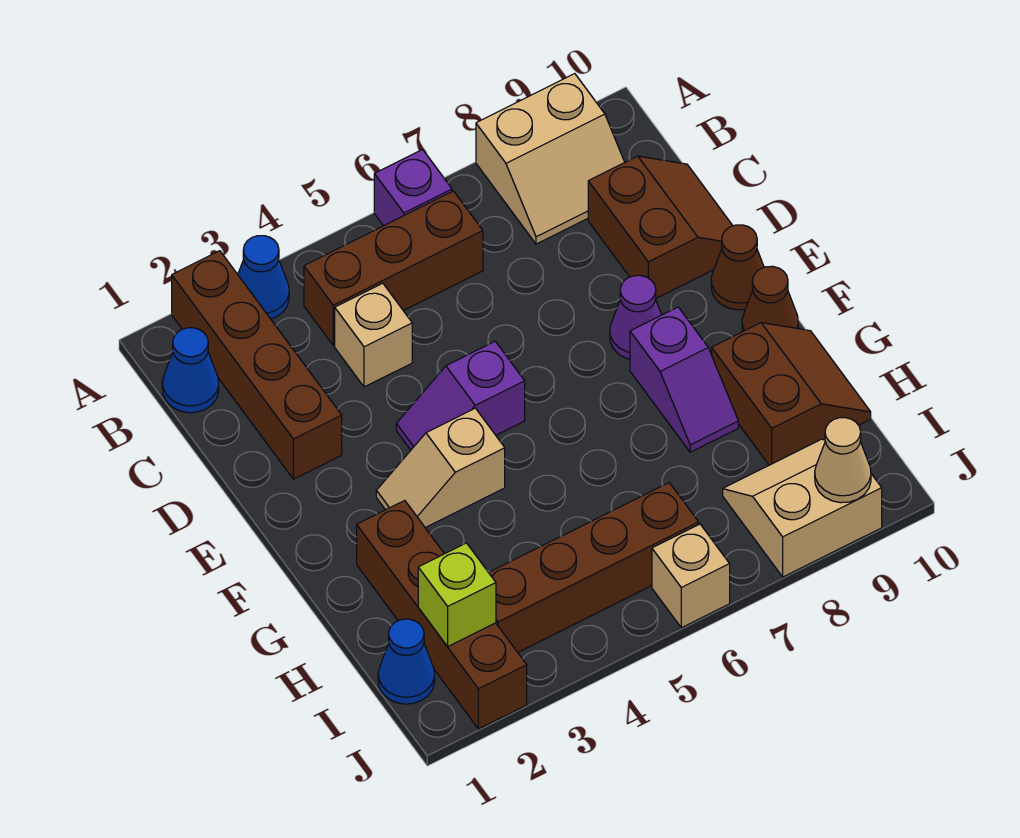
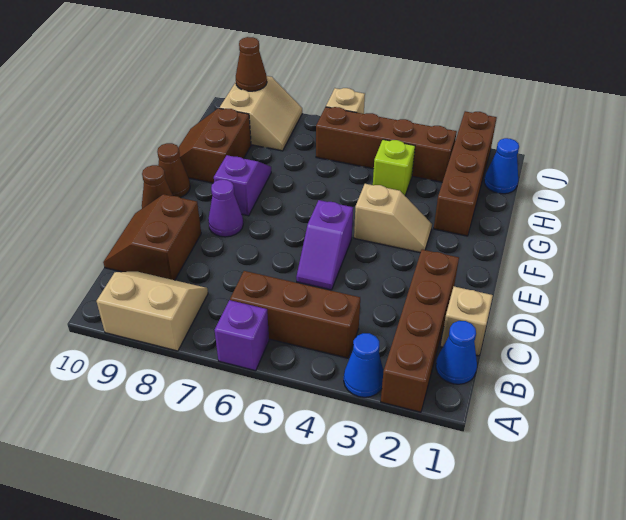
tan brick C4 level 1 -> tan brick C1 level 1
purple slope E4:E5 level 1 top 5 -> purple slope D5:E5 level 1 top E
lime brick I2 level 2 -> lime brick H4 level 1
tan slope I8:J9 level 1 top J -> tan slope I8:J9 level 1 top 9
tan cone J9 level 2 -> brown cone J9 level 2

